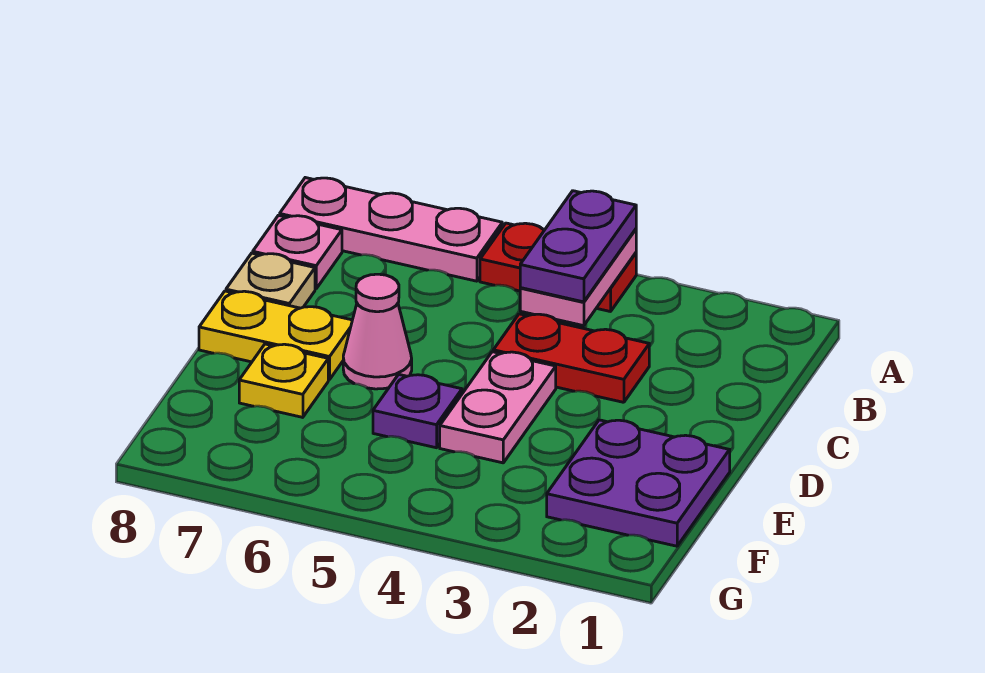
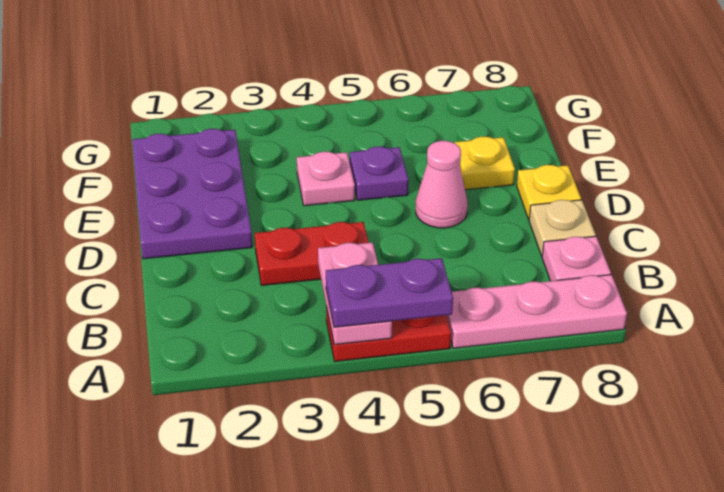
purple plate A4:B4 level 3 -> purple plate A4:A5 level 3
pink plate D4:E4 level 1 -> pink plate E4 level 1
yellow plate D7:D8 level 1 -> yellow plate D8 level 1
purple plate E1:F2 level 1 -> purple plate D1:F2 level 1

